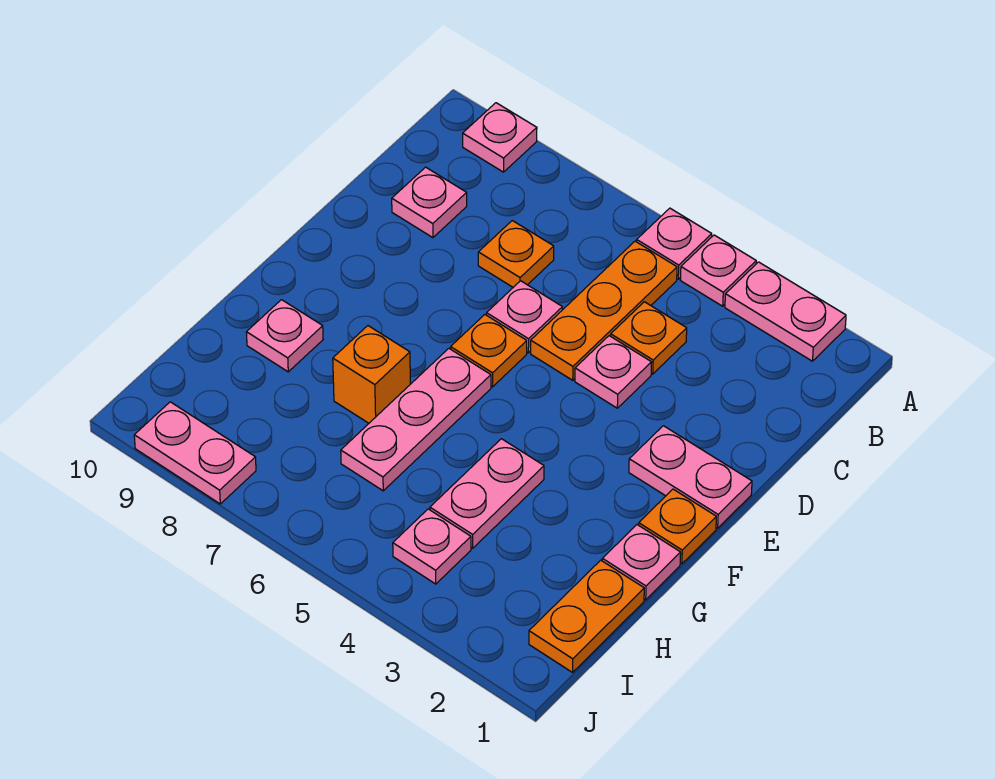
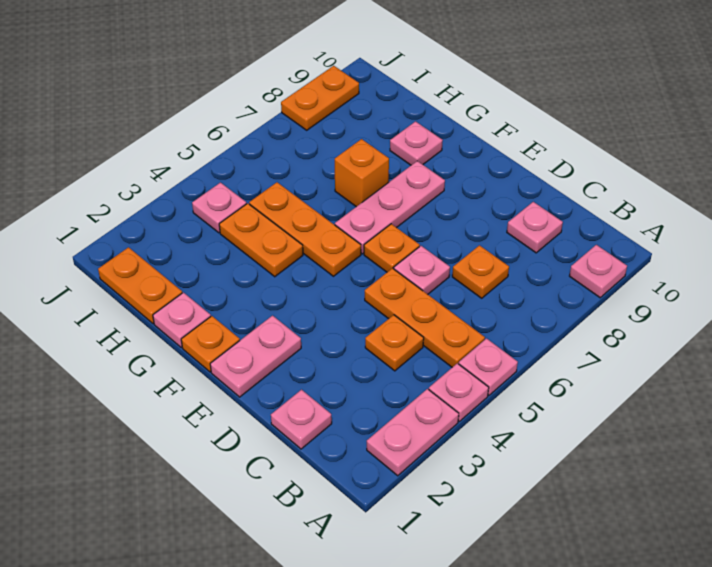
pink plate D4 level 1 -> pink plate C1 level 1
none -> orange plate F5:H5 level 1
pink plate F6:H6 level 1 -> pink plate F6:F8 level 1
pink plate G4:H4 level 1 -> orange plate G4:H4 level 1
pink plate J8:J9 level 1 -> orange plate J8:J9 level 1

